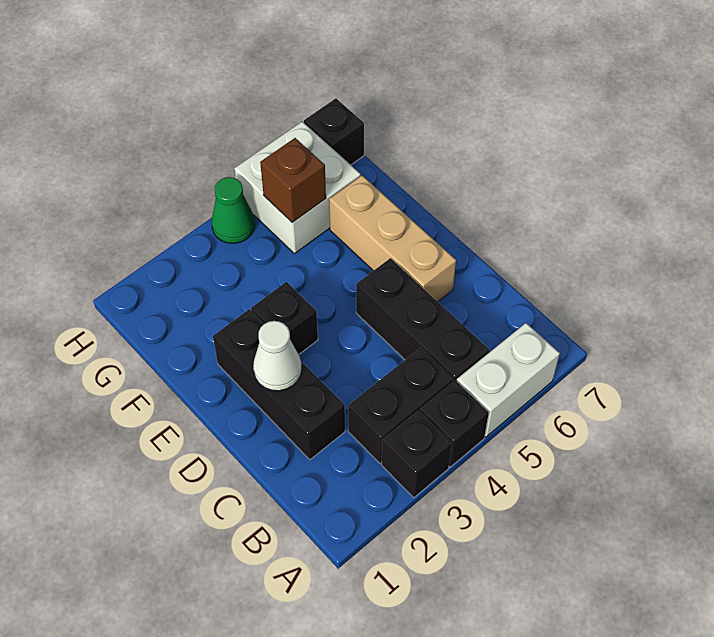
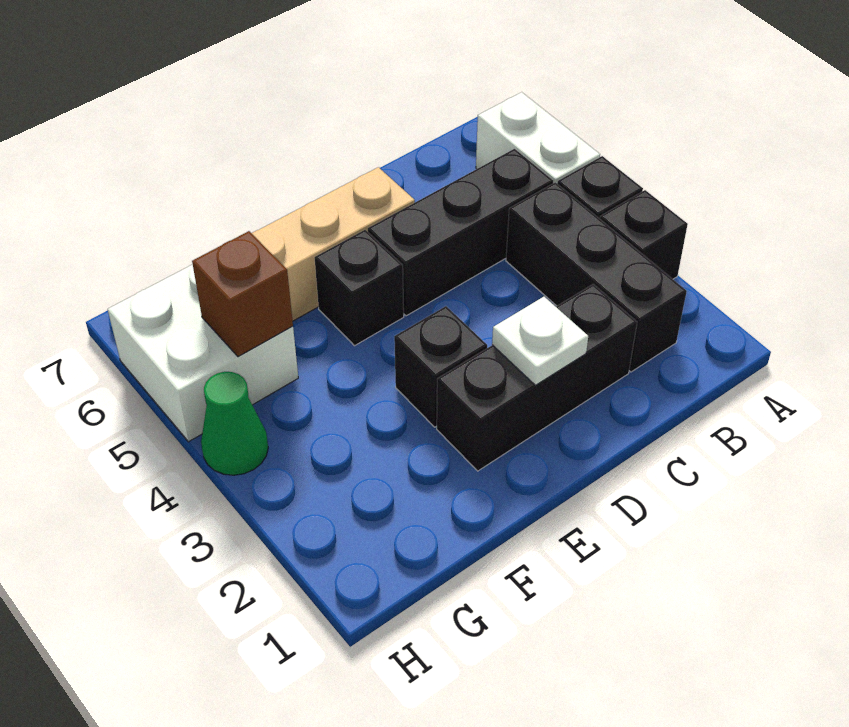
black brick B3:B4 level 1 -> black brick B2:B4 level 1
white cone D2 level 2 -> white plate D2 level 2
black brick H7 level 1 -> black brick E5 level 1

